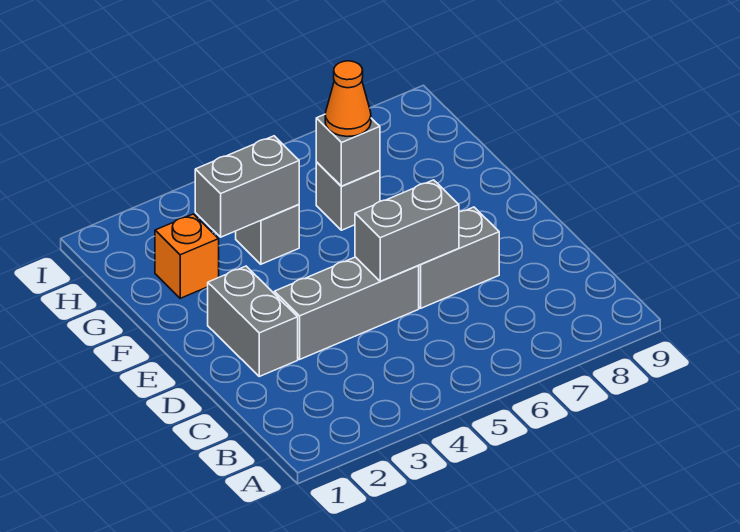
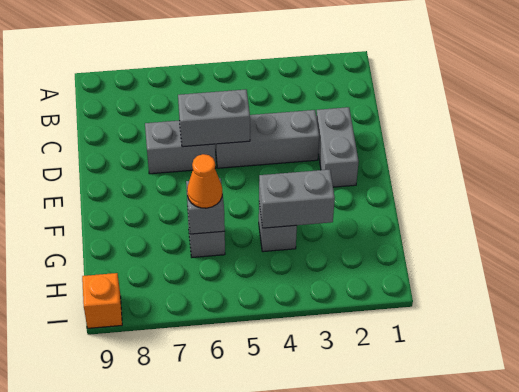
orange brick G2 level 1 -> orange brick I9 level 1

